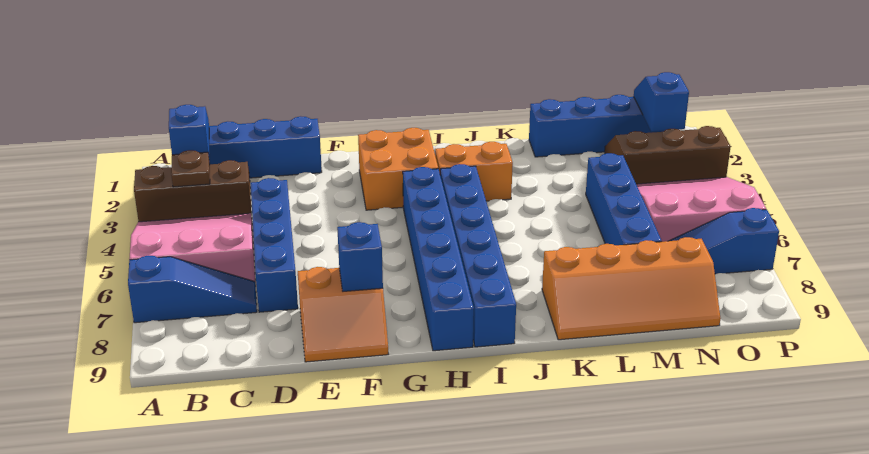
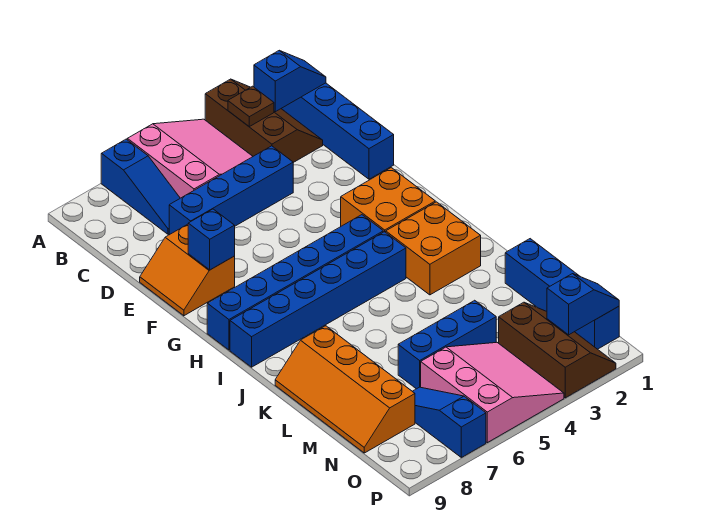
orange brick I3:J3 level 1 -> orange brick I2:J3 level 1
blue brick M4:M7 level 1 -> blue brick M4:M6 level 1

